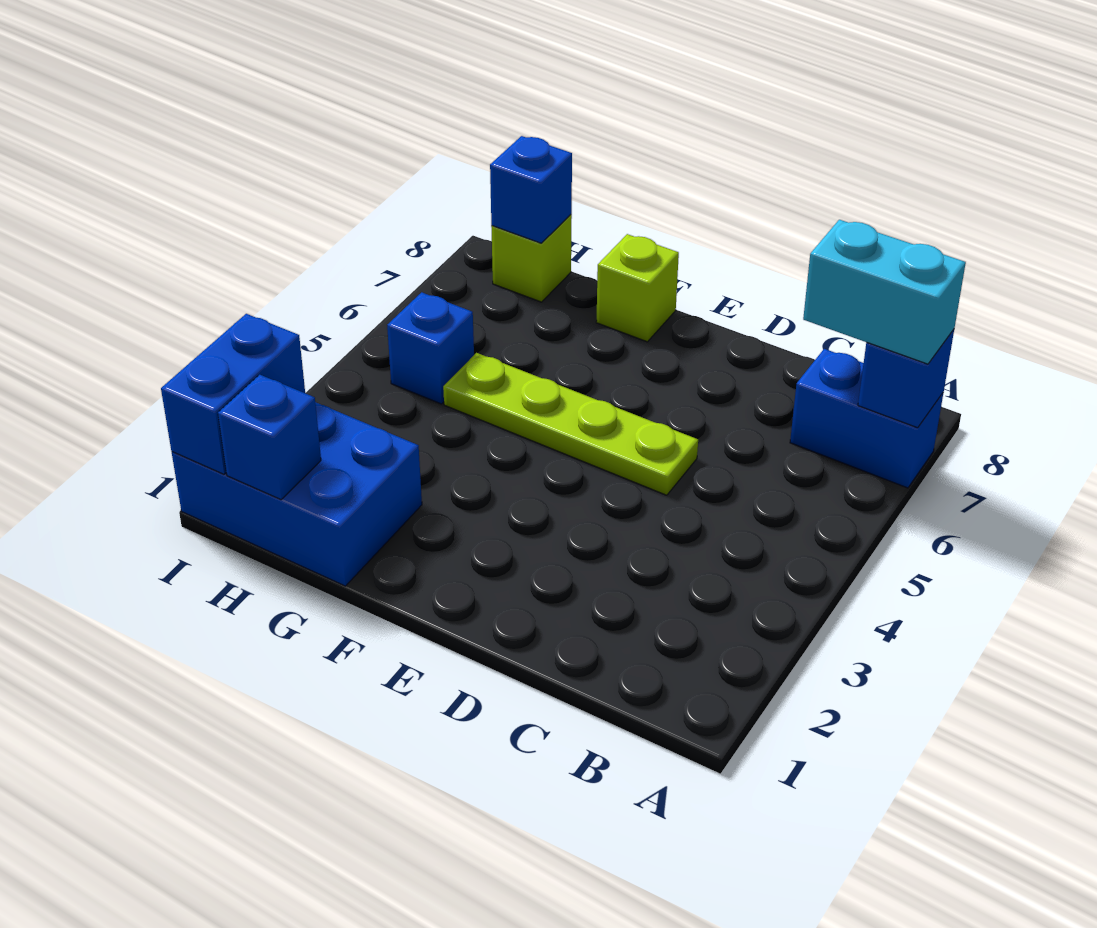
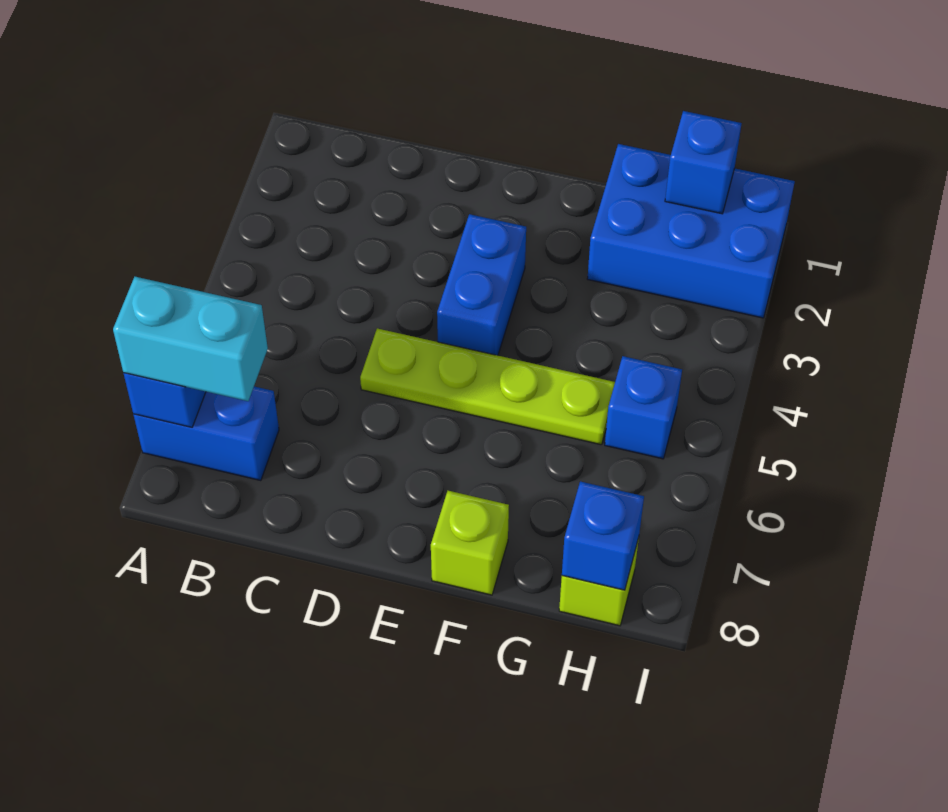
blue brick I1:I2 level 2 -> blue brick E3:E4 level 1

